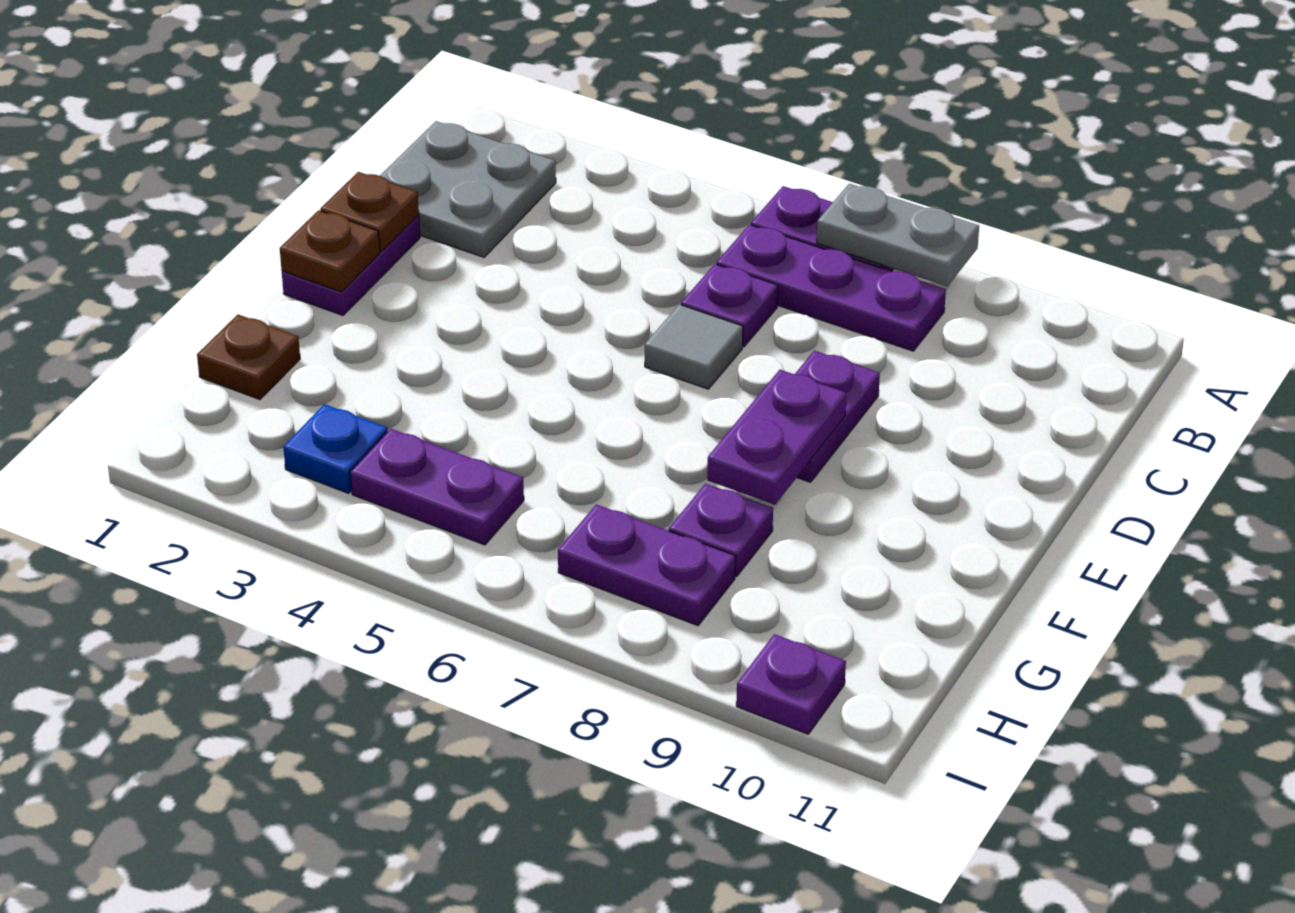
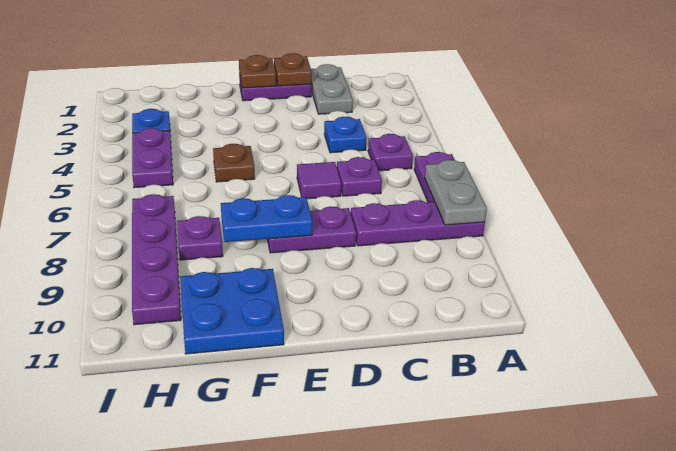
grey plate B1:C2 level 1 -> grey plate C1:C2 level 1
purple plate B6:B8 level 1 -> purple plate A8:C8 level 1
none -> blue plate C4 level 1
grey tile D6 level 1 -> purple tile D6 level 1
purple plate E8:F8 level 2 -> blue plate E8:F8 level 2
none -> blue plate F10:G11 level 1
brown plate G1 level 1 -> brown plate F5 level 1
purple plate H7:H8 level 1 -> purple plate H7:H10 level 1
purple plate I10 level 1 -> purple plate B5 level 1

